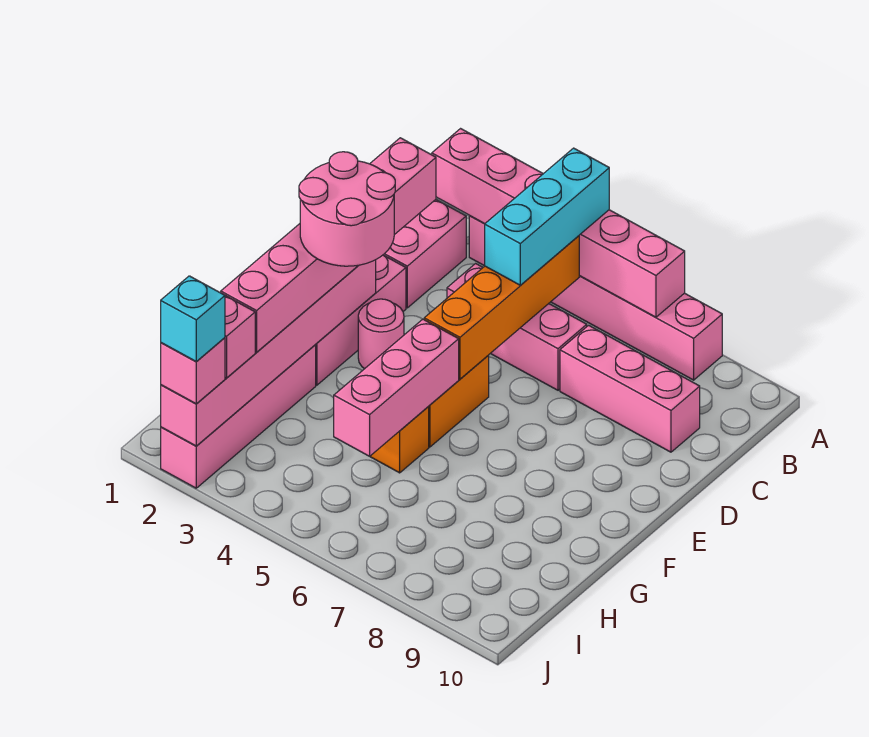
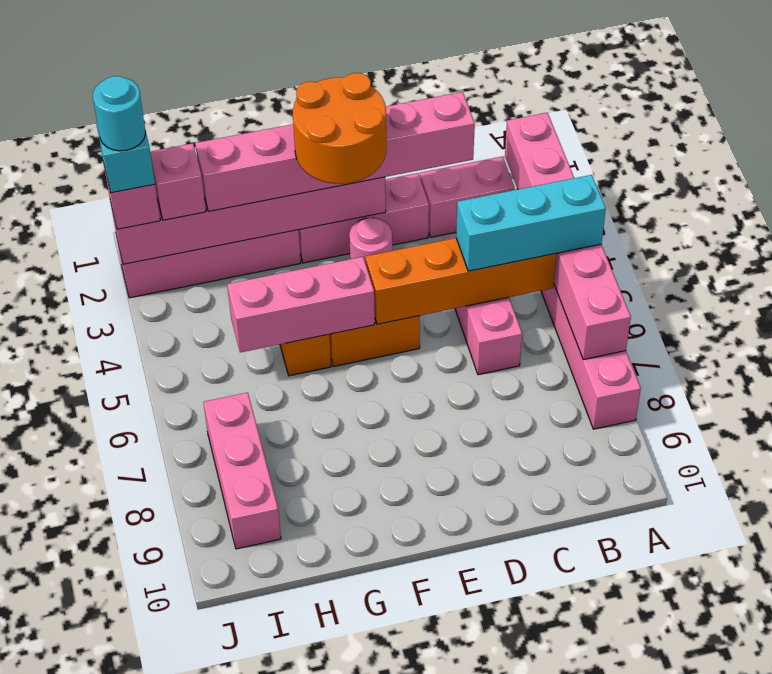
pink brick C7:C9 level 1 -> pink brick I7:I9 level 1
pink round brick E2:F3 level 4 -> orange round brick E2:F3 level 4
none -> cyan round brick J2 level 5

